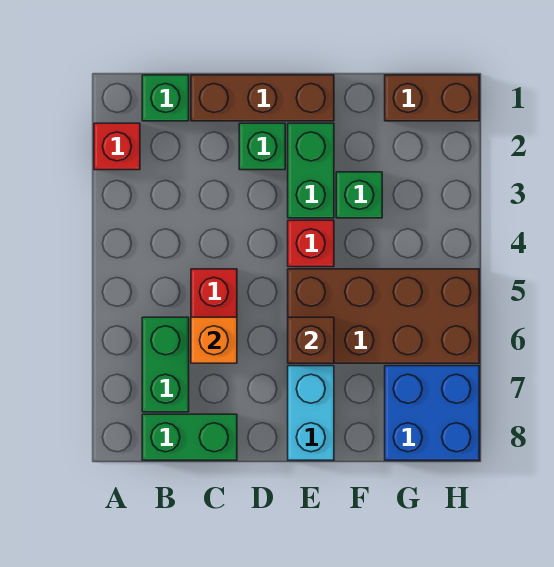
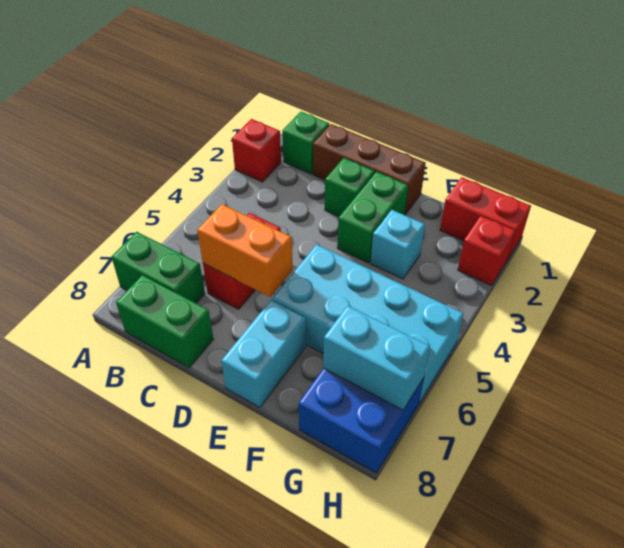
green brick B6:B7 level 1 -> green brick A7:B7 level 1
orange brick C6 level 2 -> orange brick C6:D6 level 2
red brick E4 level 1 -> red brick H2 level 1
brown brick E5:H6 level 1 -> cyan brick E5:H6 level 1
brown brick E6 level 2 -> none
green brick F3 level 1 -> cyan brick F3 level 1
brown brick G1:H1 level 1 -> red brick G1:H1 level 1
none -> cyan brick G7:H7 level 2

